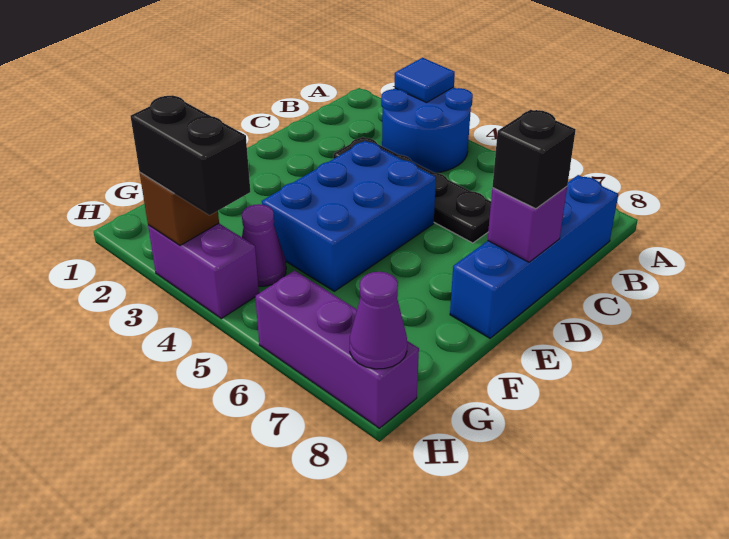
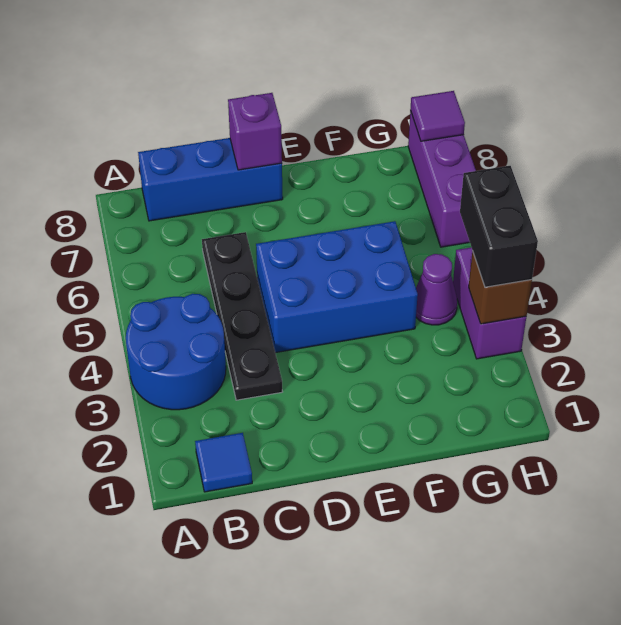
blue tile A3 level 2 -> blue tile B1 level 1
blue brick B8:E8 level 1 -> blue brick B8:D8 level 1
black brick D8 level 3 -> none
purple cone H8 level 2 -> purple tile H8 level 2

